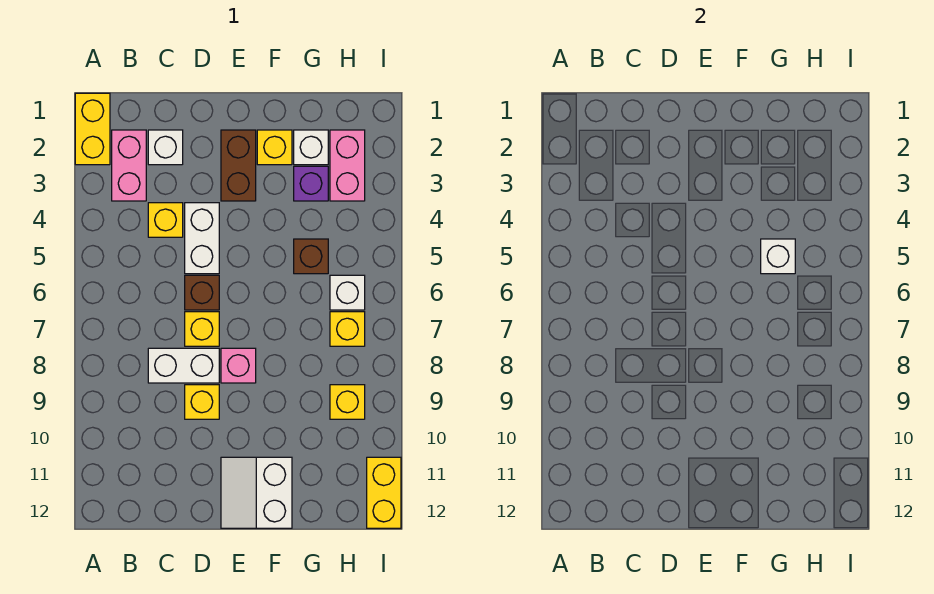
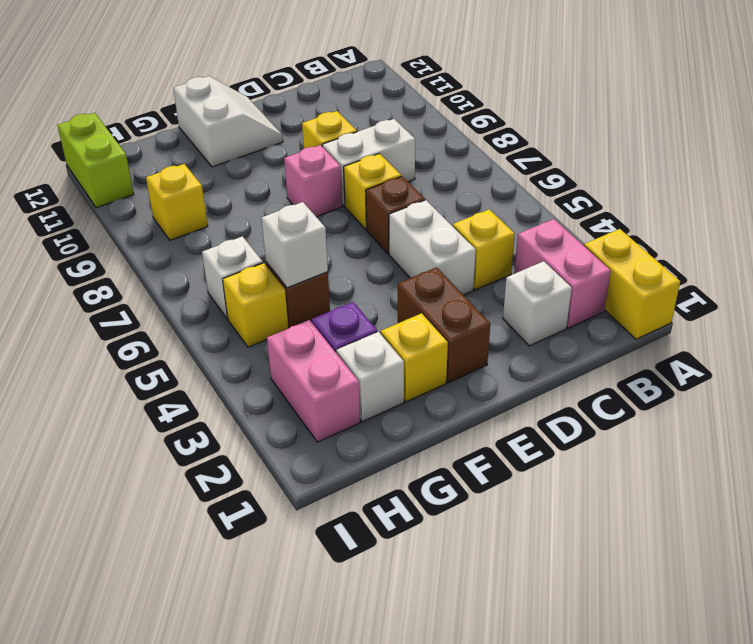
yellow brick H7 level 1 -> yellow brick H5 level 1
yellow brick I11:I12 level 1 -> lime brick I11:I12 level 1

